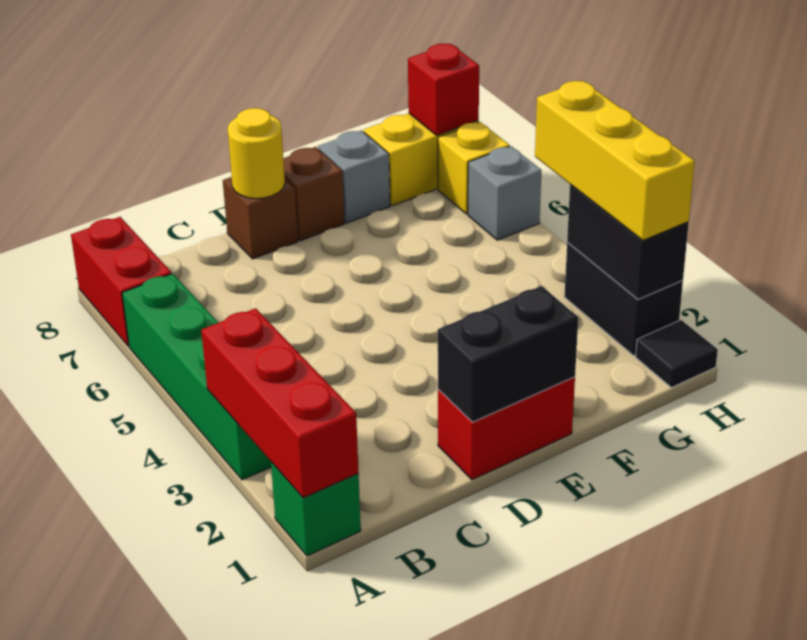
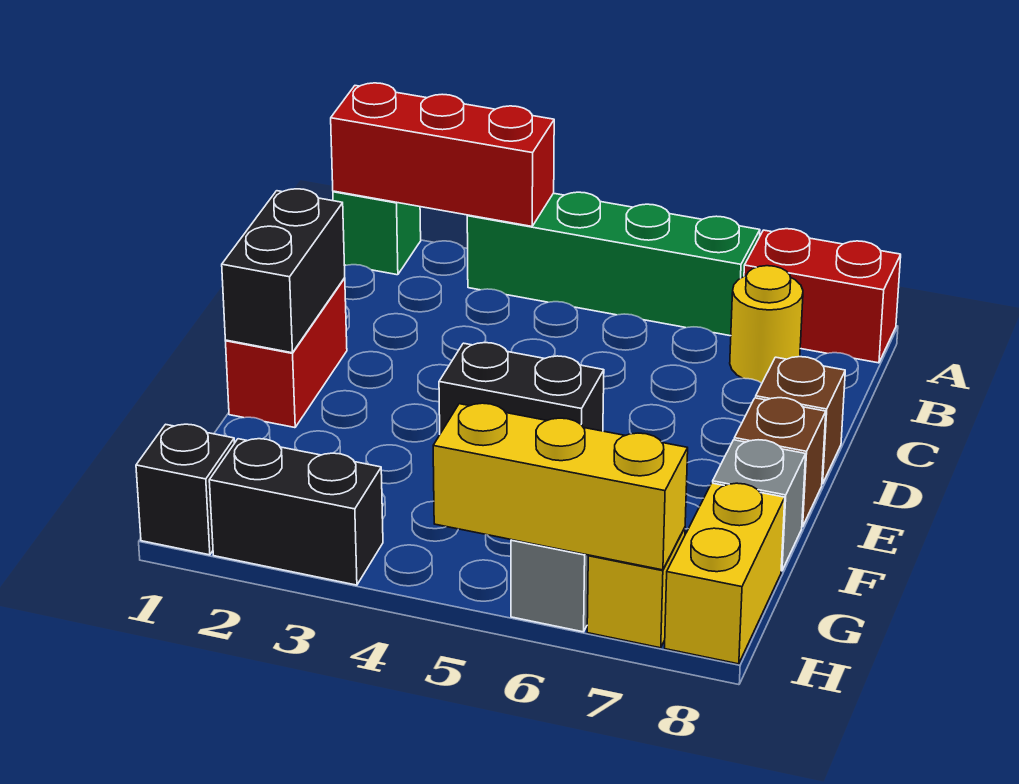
yellow round brick D8 level 2 -> yellow round brick B7 level 1
black tile H1 level 1 -> black brick H1 level 1
black brick H2:H3 level 2 -> black brick E4:E5 level 1
yellow brick H2:H4 level 3 -> yellow brick H5:H7 level 2
red brick H8 level 2 -> none

